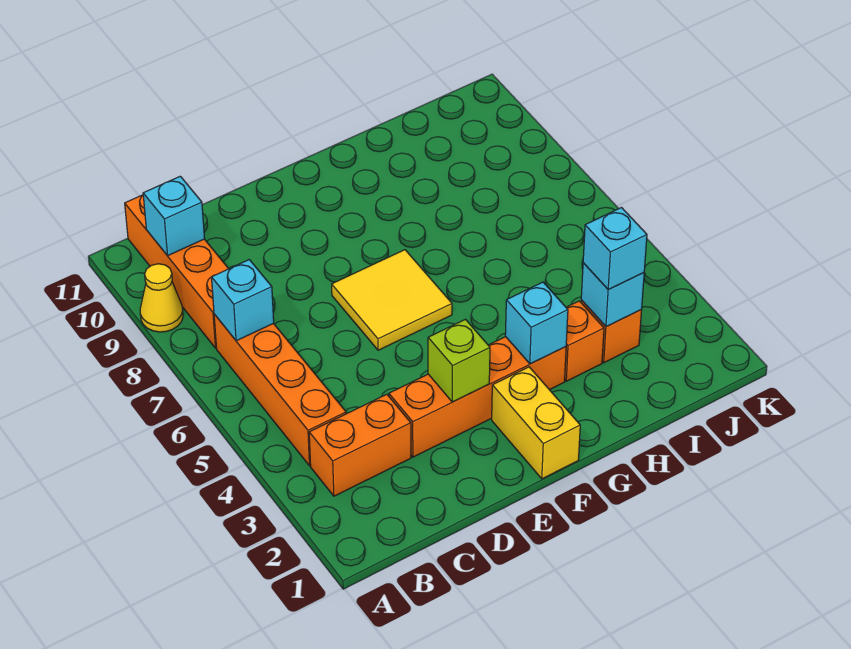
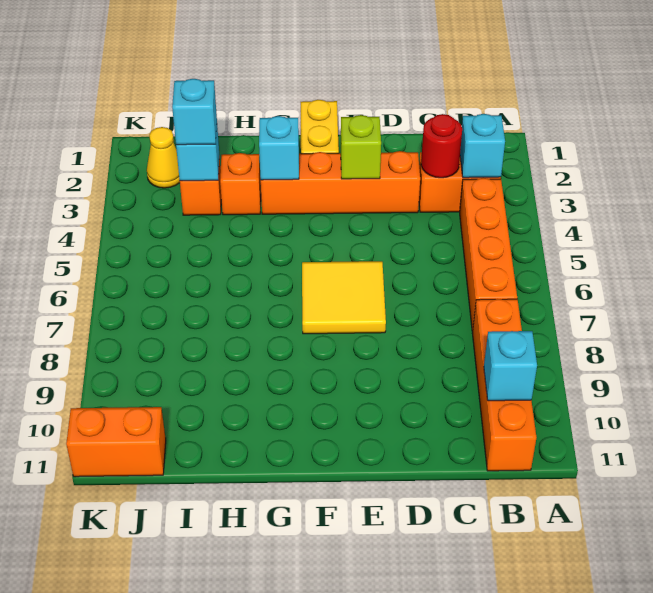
yellow cone A9 level 1 -> yellow cone J2 level 1
cyan brick B7 level 2 -> cyan brick B3 level 2
none -> red round brick C3 level 2
none -> orange brick J11:K11 level 1

